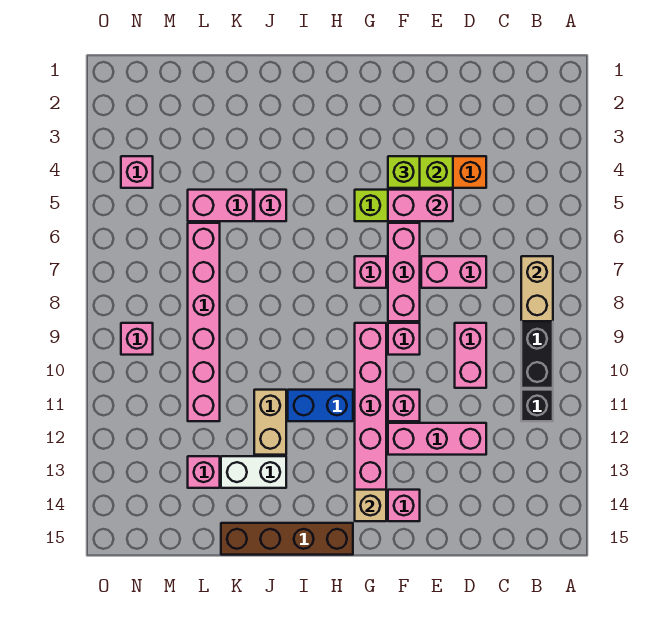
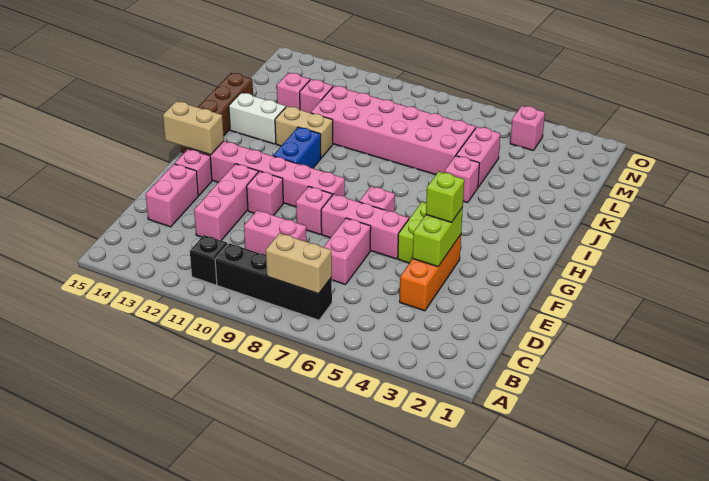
pink brick E5:F5 level 2 -> pink brick D14:E14 level 1
tan brick G14 level 2 -> tan brick G14:G15 level 2
white brick J13:K13 level 1 -> white brick J13:J14 level 1
pink brick L6:L11 level 1 -> pink brick K6:L11 level 1
pink brick N9 level 1 -> pink brick L12 level 1

